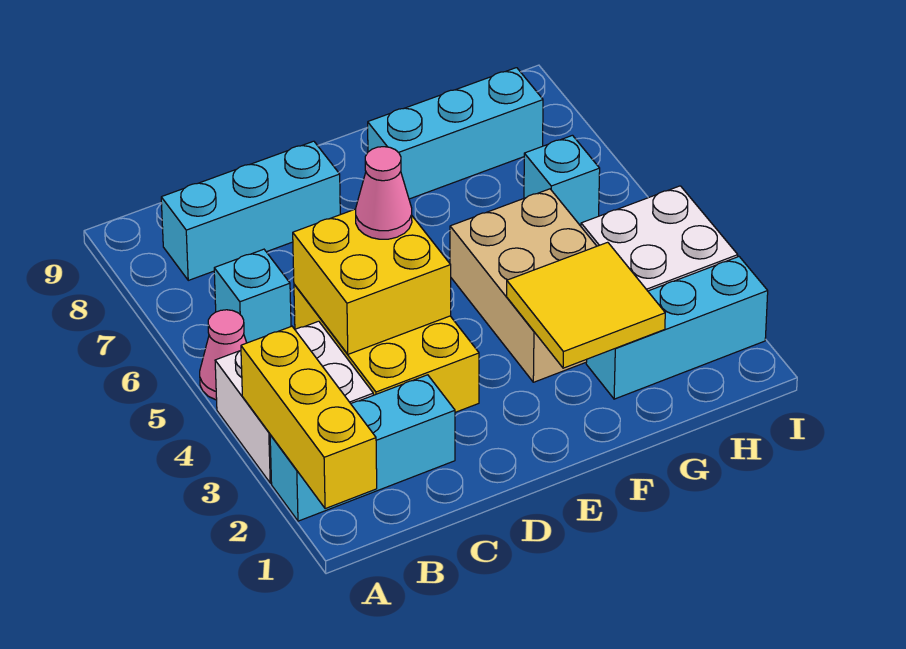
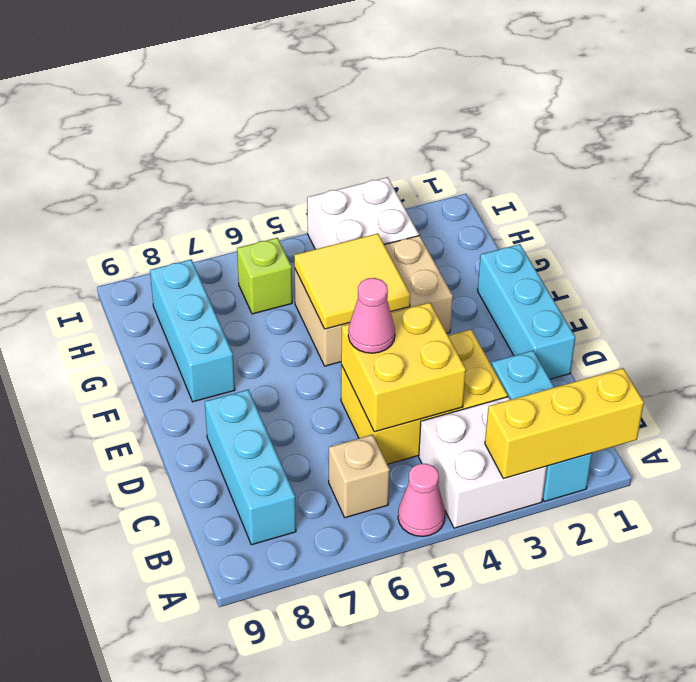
cyan brick B6 level 1 -> tan brick B6 level 1
yellow tile F2:G3 level 2 -> yellow tile F4:G5 level 2
cyan brick G2:I2 level 1 -> cyan brick D1:F1 level 1
cyan brick H6 level 1 -> lime brick H6 level 1

